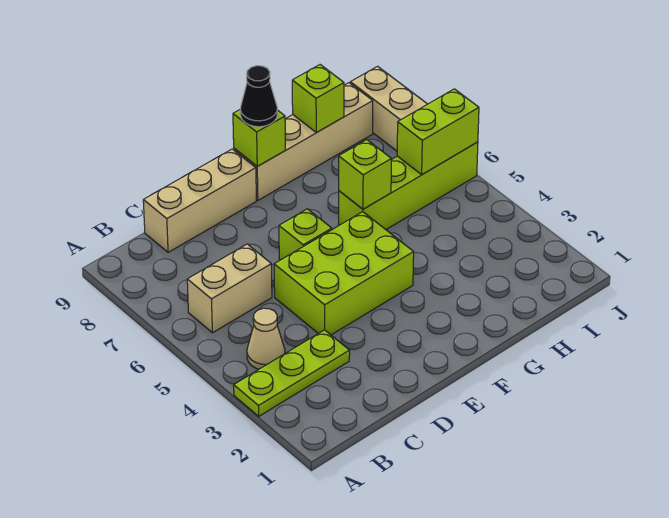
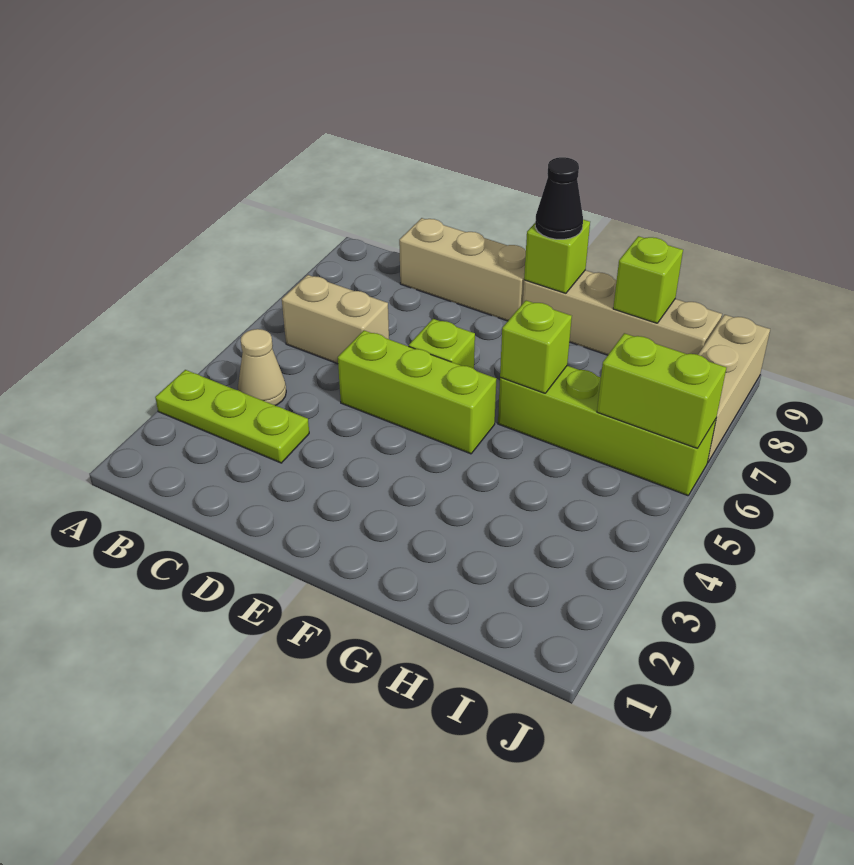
lime brick D4:F5 level 1 -> lime brick D5:F5 level 1

